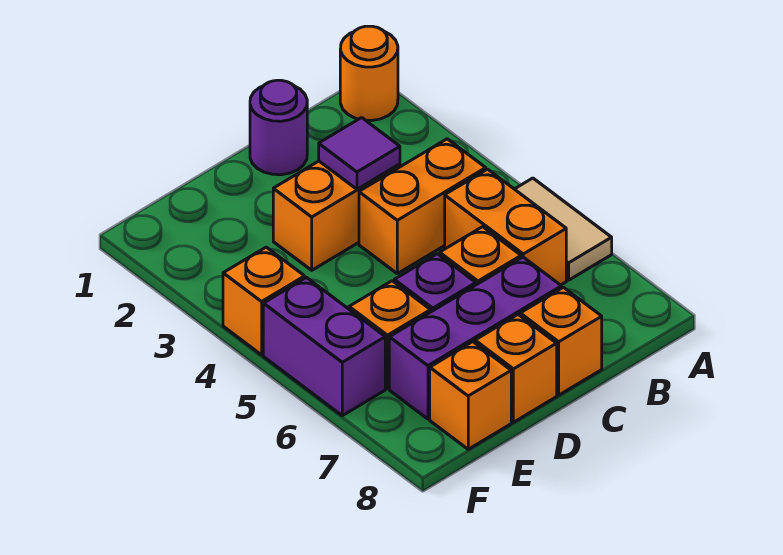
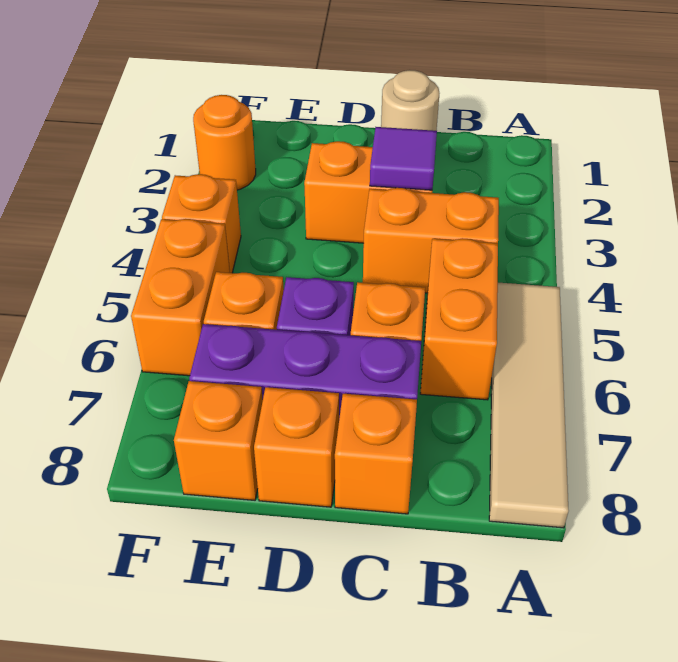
orange round brick A1 level 1 -> orange round brick F2 level 1
tan tile A5:A6 level 1 -> tan tile A5:A8 level 1
purple round brick C1 level 1 -> tan round brick C1 level 1
purple brick F5:F6 level 1 -> orange brick F5:F6 level 1

